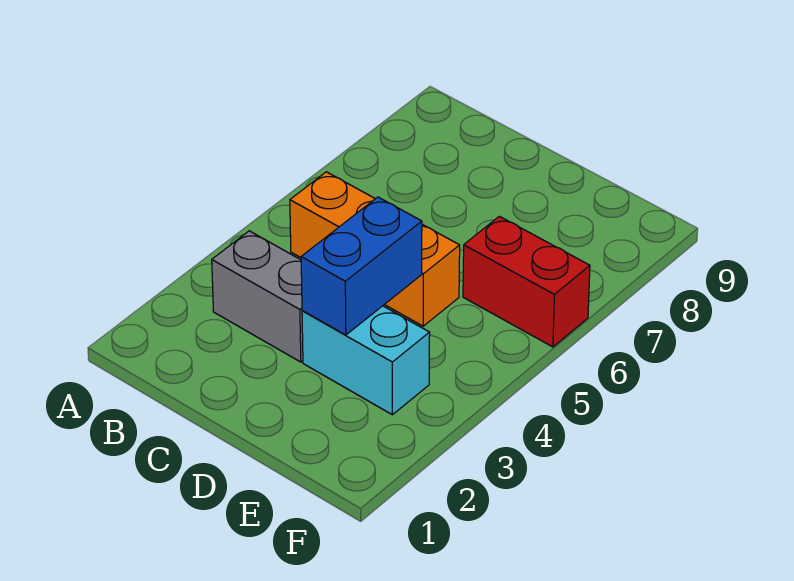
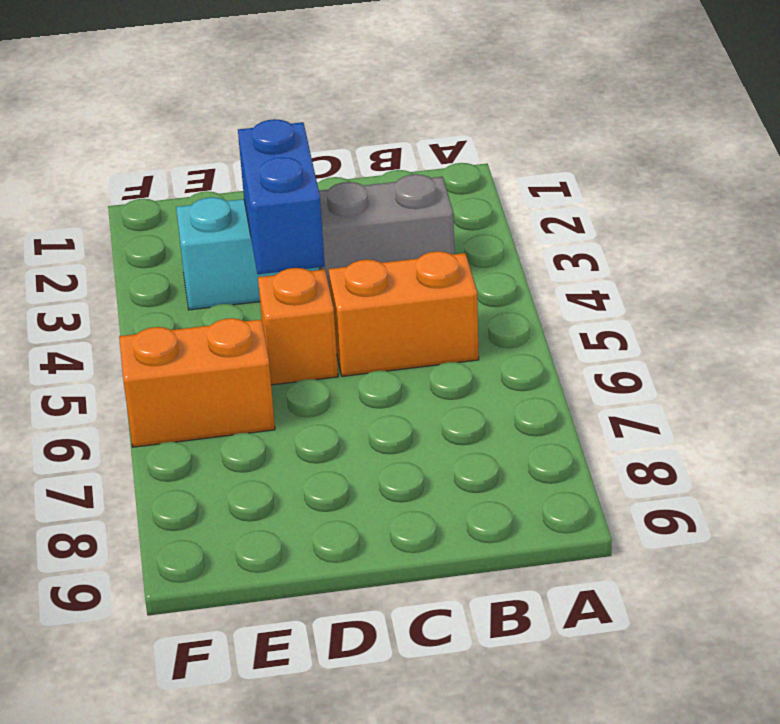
red brick E6:F6 level 1 -> orange brick E6:F6 level 1

